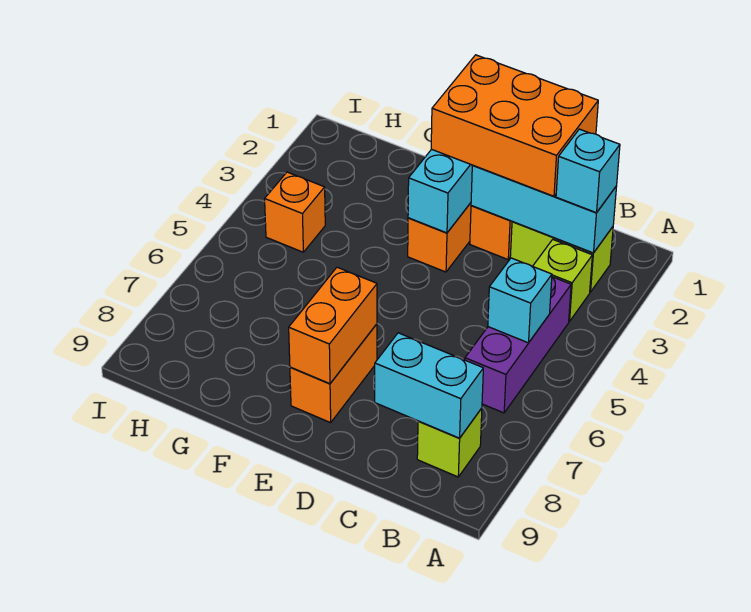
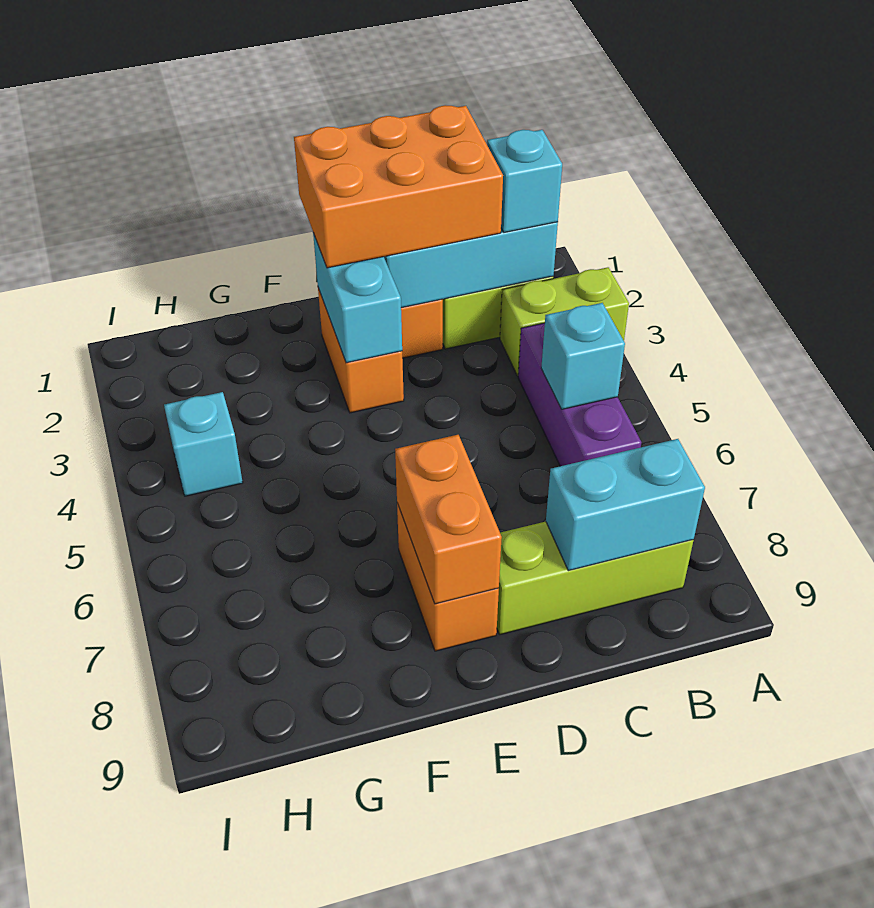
lime brick B3 level 1 -> lime brick A3:B3 level 1
lime brick B8 level 1 -> lime brick B8:D8 level 1
orange brick H4 level 1 -> cyan brick H4 level 1

